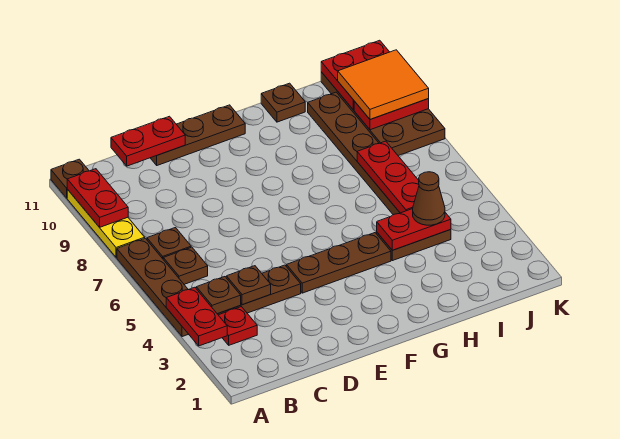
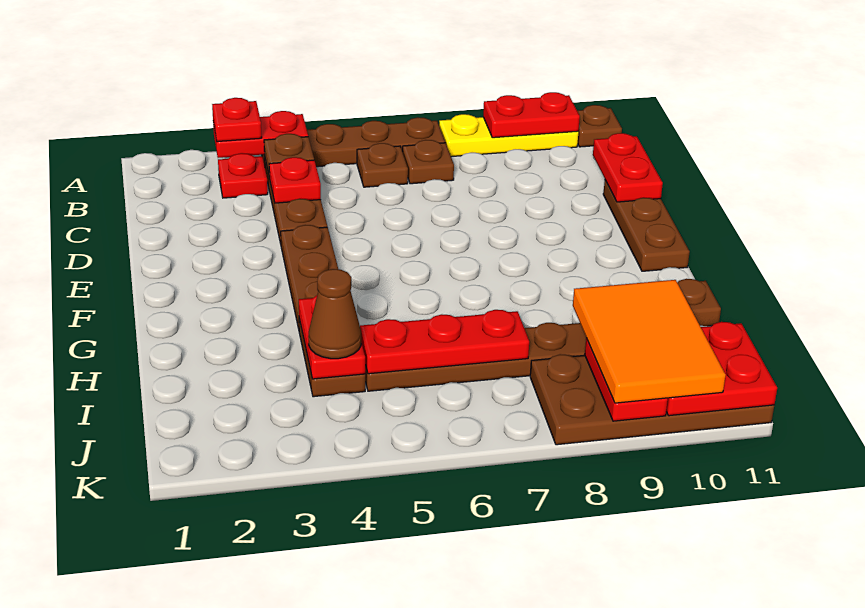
none -> red plate A3 level 3
brown plate C4 level 2 -> red plate C4 level 2
orange tile J9:K10 level 3 -> orange tile I9:K10 level 3

